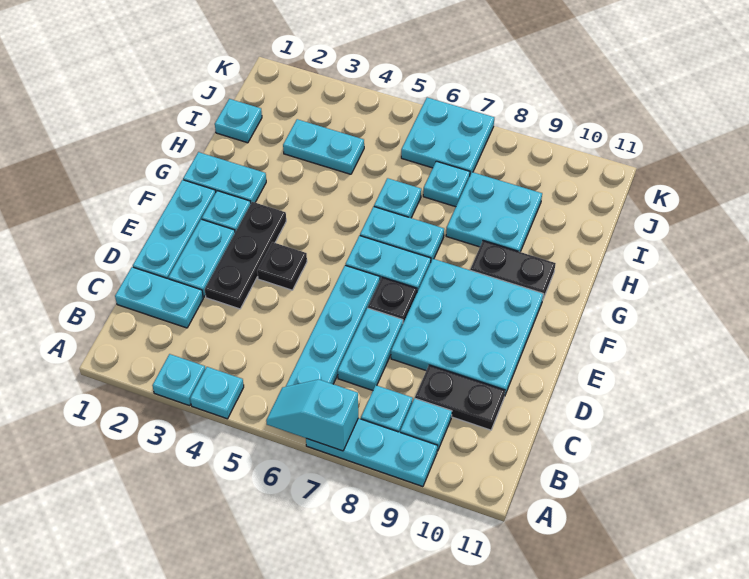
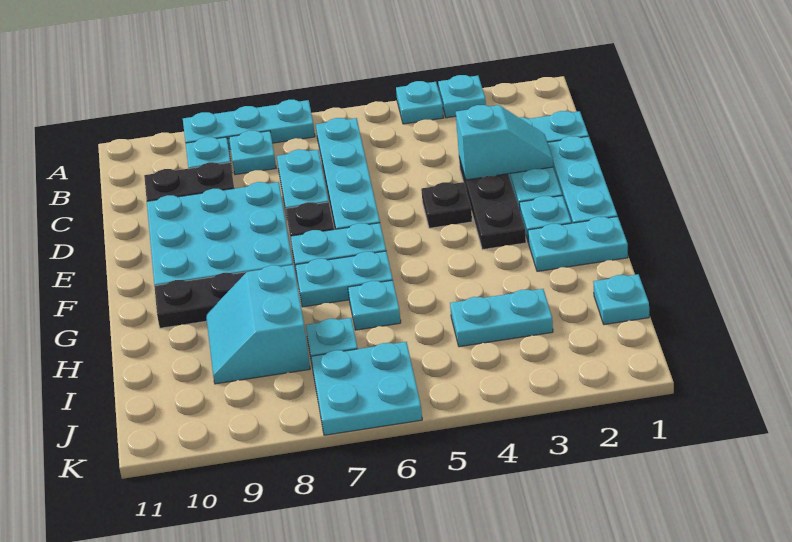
cyan slope A6:A7 level 2 top 7 -> cyan slope D2:D3 level 2 top 3
cyan plate H8:I9 level 1 -> cyan slope H8:I9 level 1 top 8

